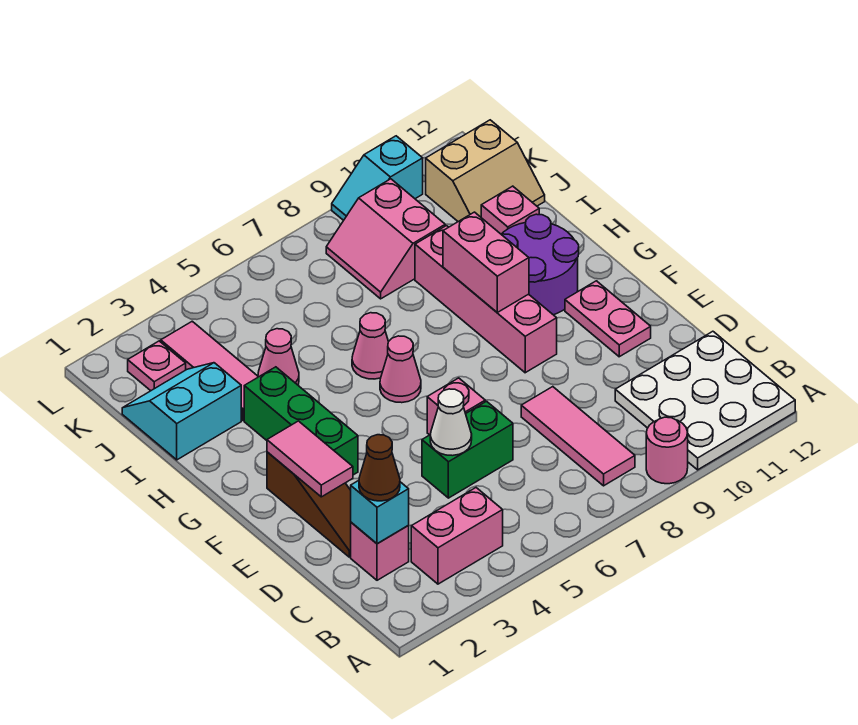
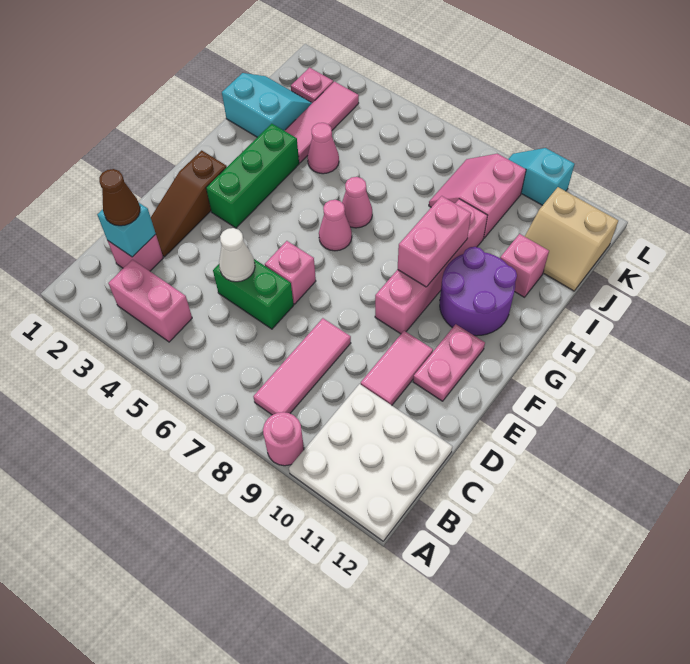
pink tile E2:F2 level 2 -> pink tile D10:E10 level 1

